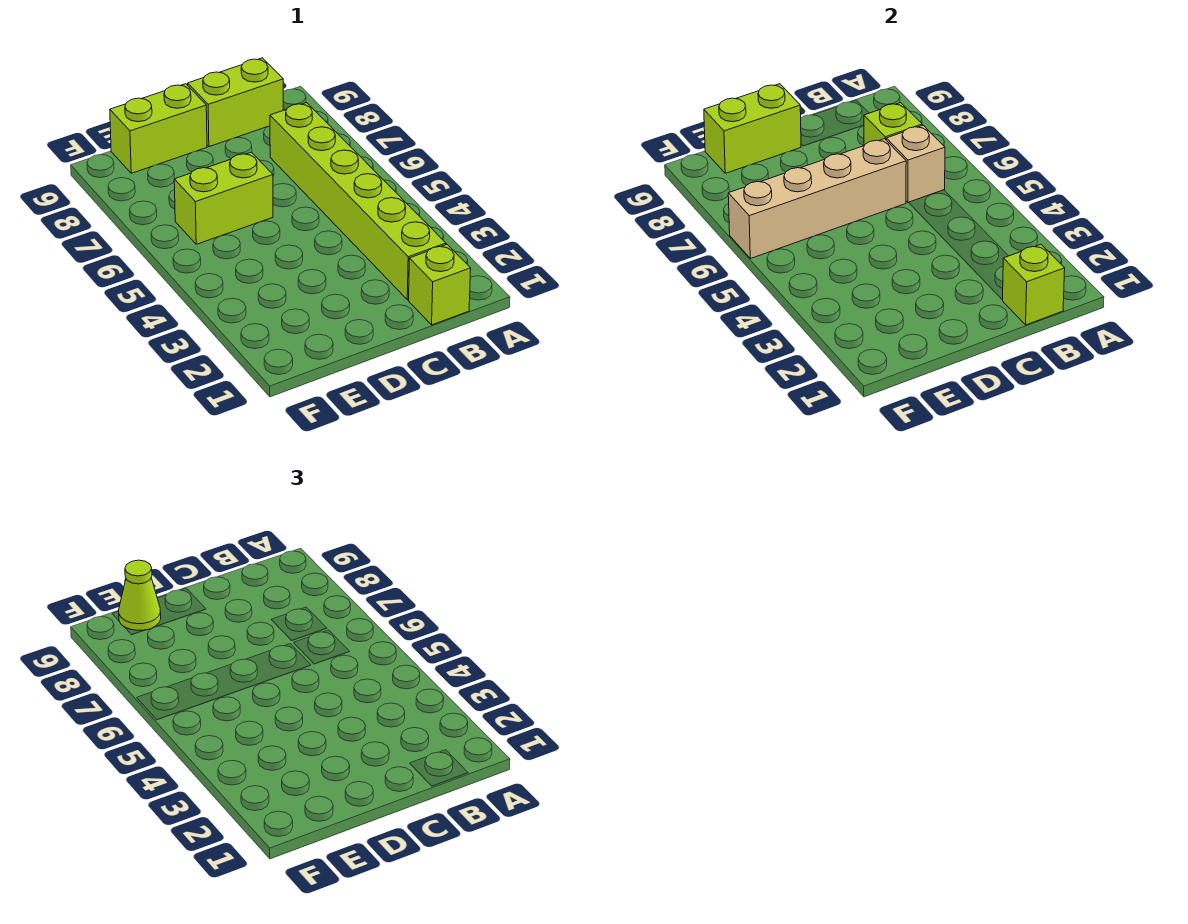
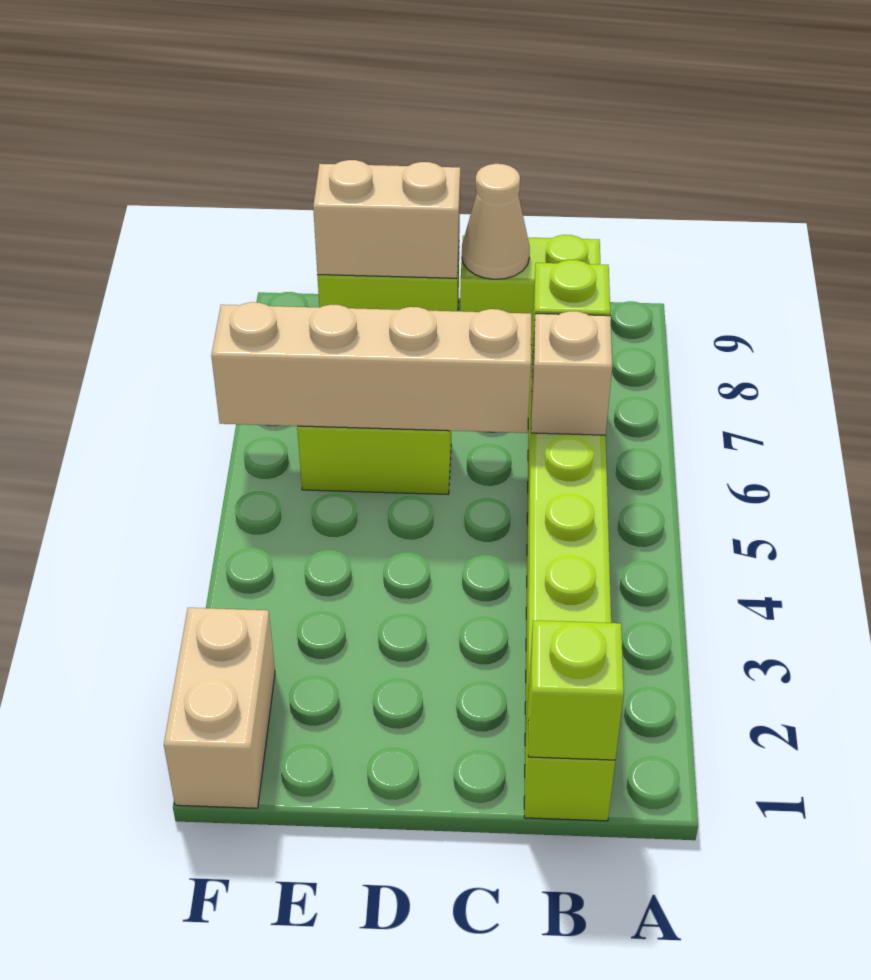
none -> tan cone C9 level 2
lime brick D9:E9 level 2 -> tan brick D9:E9 level 2
lime cone E9 level 3 -> none
none -> tan brick F1:F2 level 1

